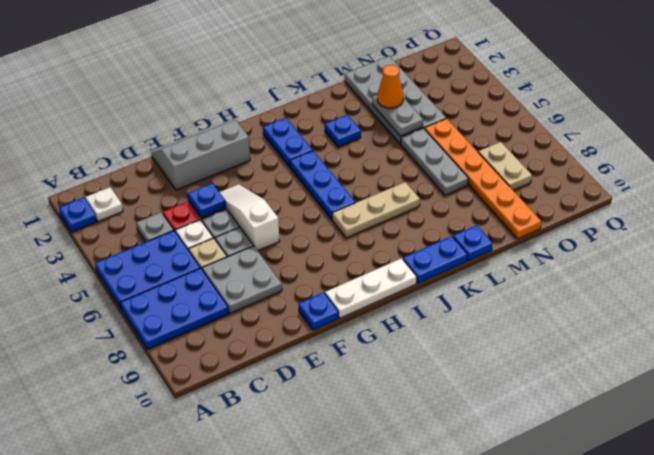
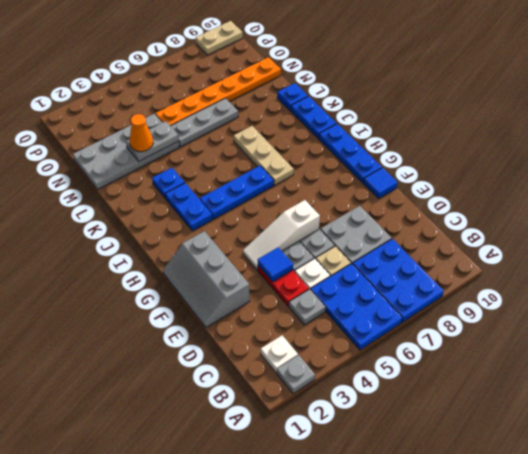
blue plate A2 level 1 -> grey plate A2 level 1
blue plate E4 level 2 -> blue tile E4 level 2
blue plate F10 level 1 -> blue tile F10 level 1
white plate G10:I10 level 1 -> blue plate G10:I10 level 1
blue plate I2:I3 level 1 -> blue plate I3:J3 level 1
tan plate O7:O8 level 1 -> tan plate Q9:Q10 level 1

